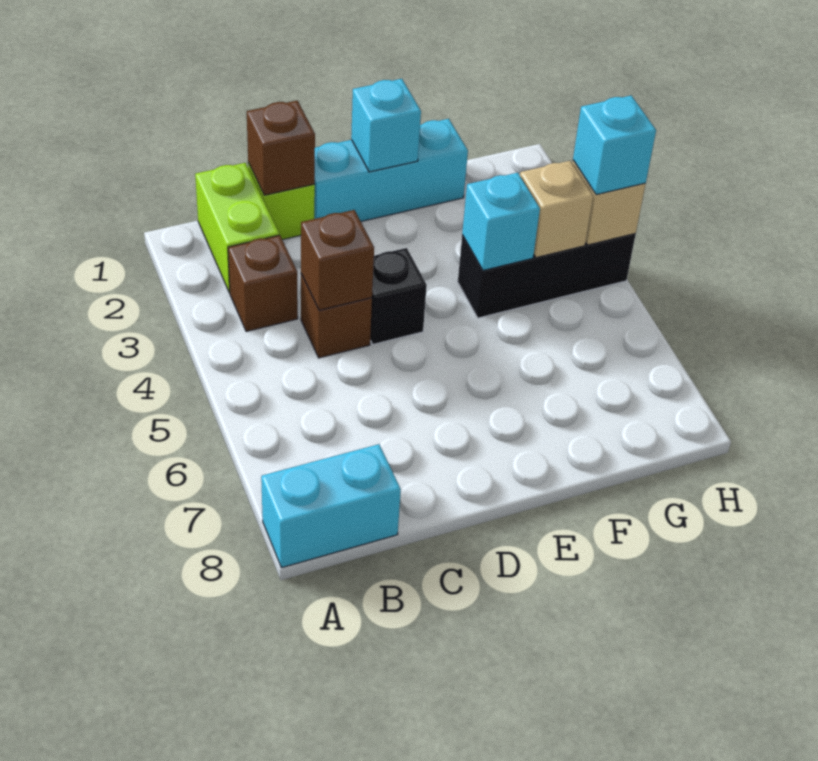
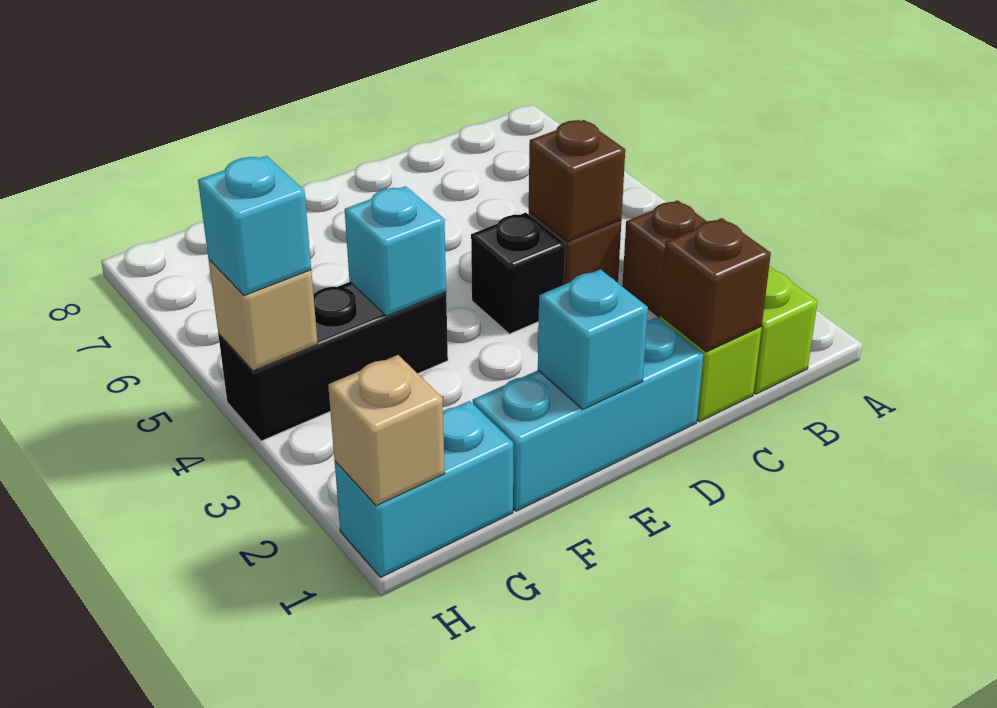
cyan brick A8:B8 level 1 -> cyan brick G1:H1 level 1
tan brick G4 level 2 -> tan brick H1 level 2

